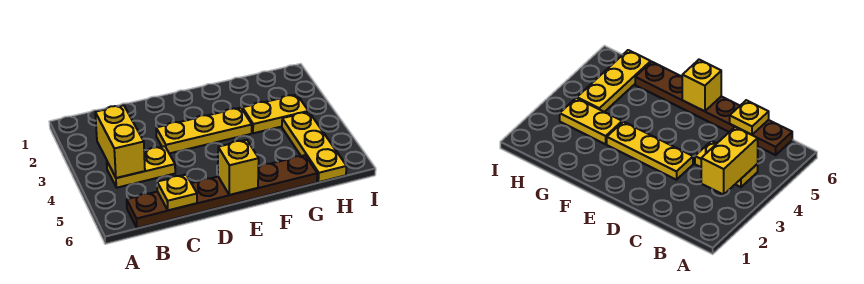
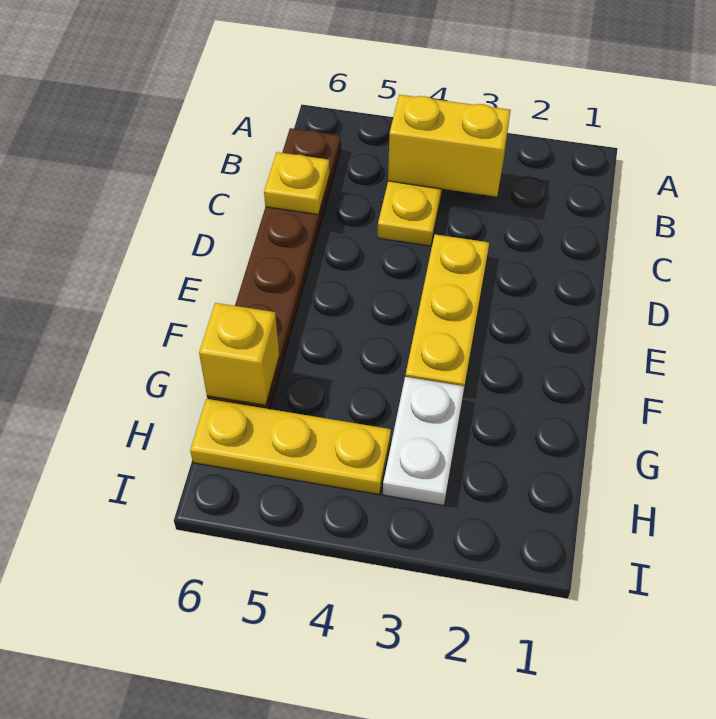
yellow brick E6 level 2 -> yellow brick G6 level 2
yellow plate G3:H3 level 1 -> white plate G3:H3 level 1

